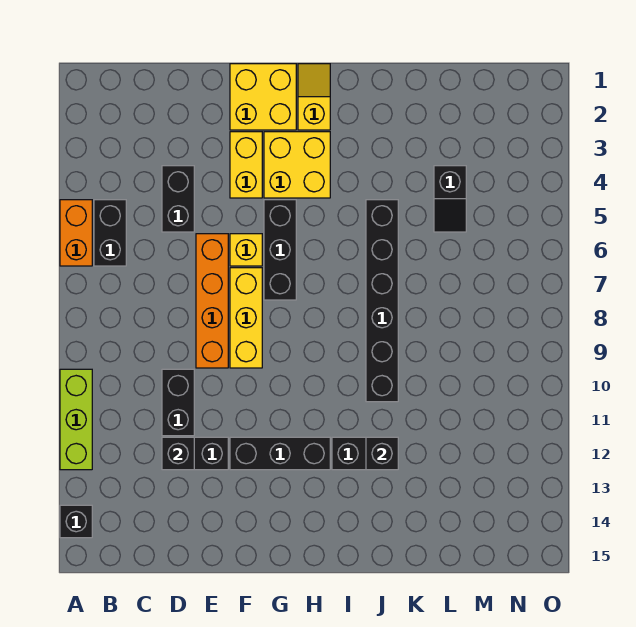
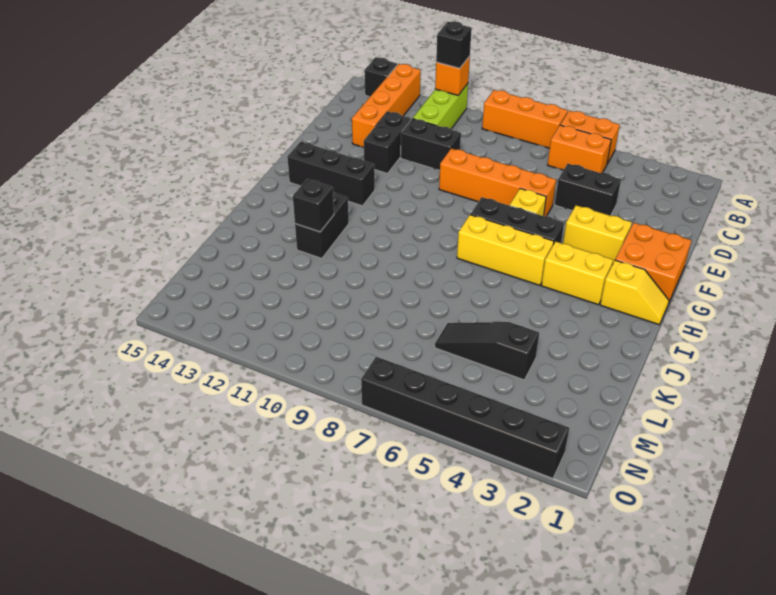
none -> orange brick A7:A9 level 1
lime brick A10:A12 level 1 -> lime brick A11:C11 level 1
none -> orange brick A11 level 2
none -> orange brick A13:D13 level 1
black brick B5:B6 level 1 -> orange brick B5:B6 level 1
black brick D12 level 2 -> black brick A11 level 3
yellow brick F1:G2 level 1 -> orange brick F1:G2 level 1
yellow brick F7:F9 level 1 -> yellow brick H5:H7 level 1
black brick F12:H12 level 1 -> black brick G12:G14 level 1
yellow brick G3:H4 level 1 -> yellow brick H3:H4 level 1
black brick J5:J10 level 1 -> black brick O2:O7 level 1
black slope L4:L5 level 1 top 4 -> black slope L4:L6 level 1 top 4

